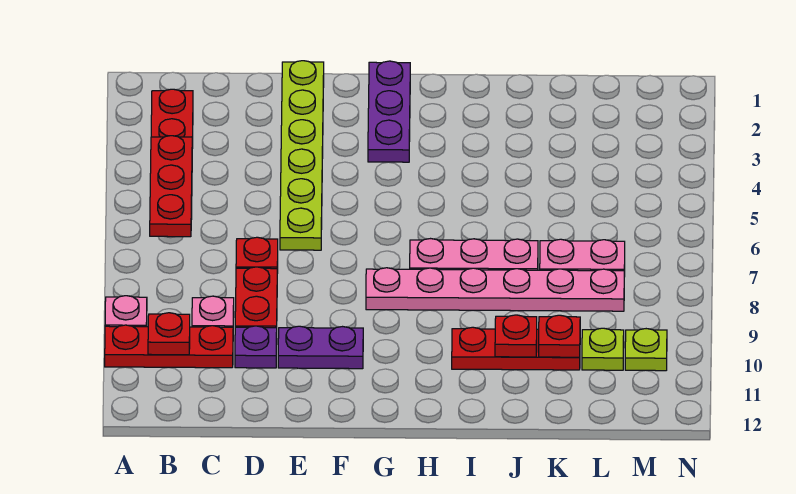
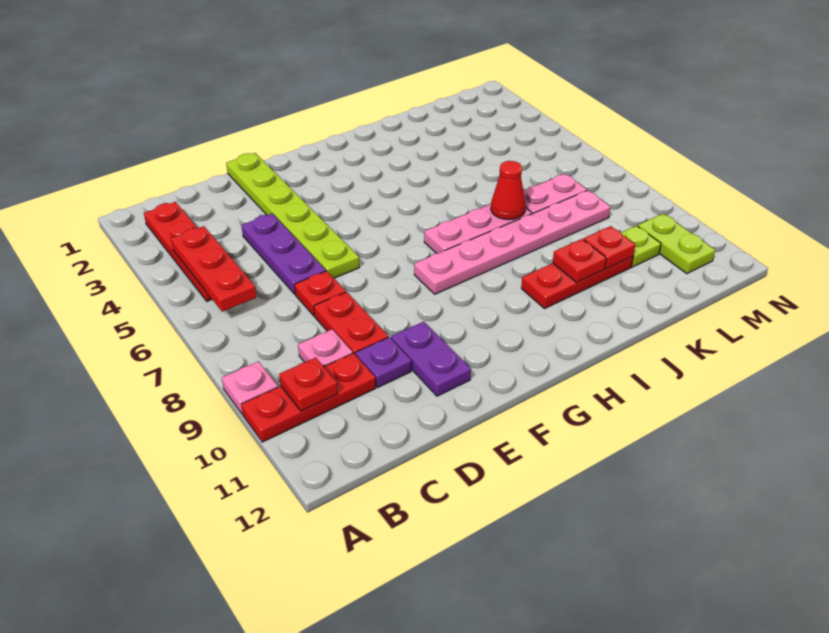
purple plate E10:F10 level 1 -> purple plate E10:E11 level 1
purple plate G1:G3 level 1 -> purple plate D4:D6 level 1
none -> red cone J7 level 2
lime plate M10 level 1 -> lime plate M10:M11 level 1

